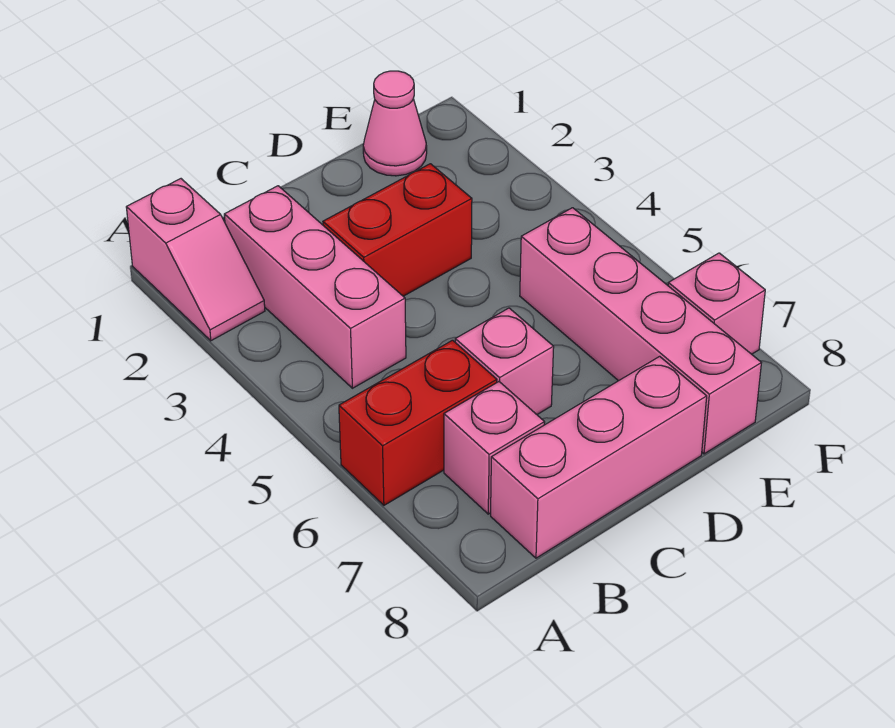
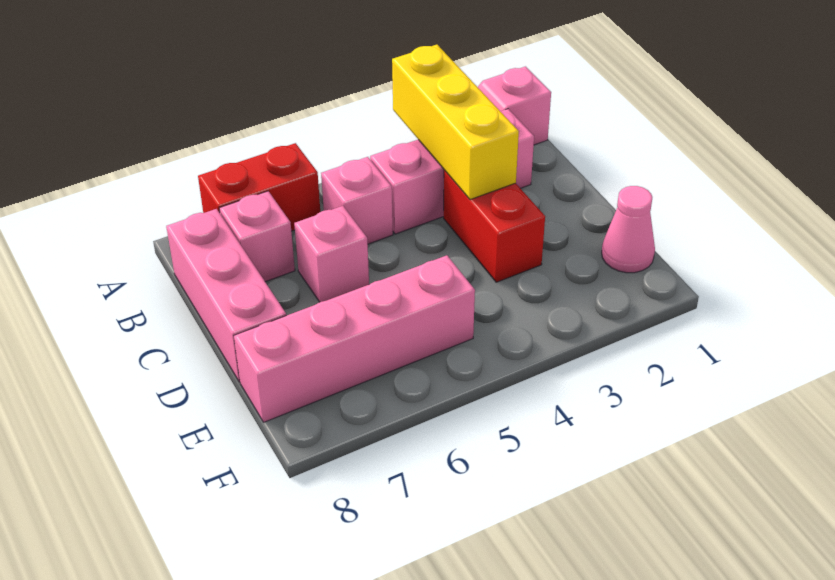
none -> yellow brick A3:C3 level 2
red brick A6:B6 level 1 -> red brick A6:A7 level 1
pink brick F7 level 1 -> pink brick B5 level 1

